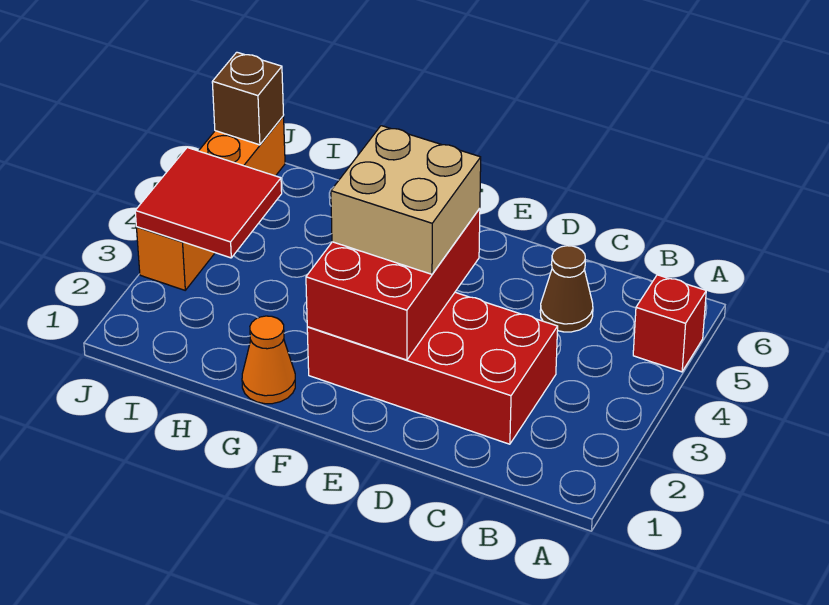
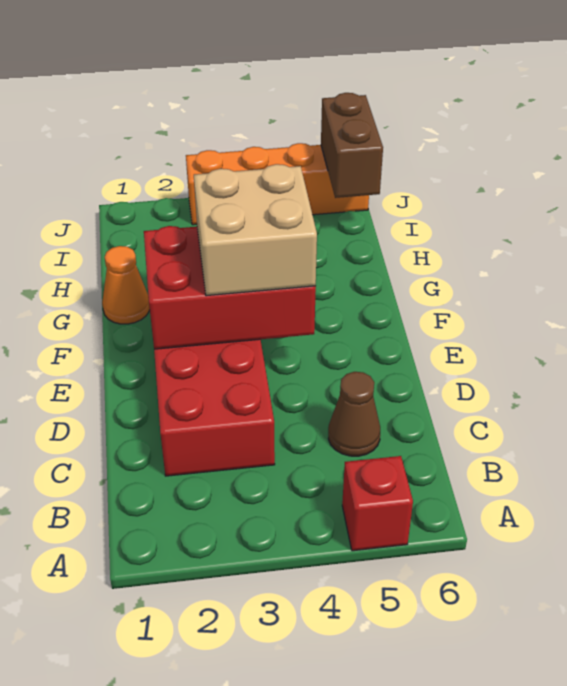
red tile I3:J4 level 2 -> none
brown brick J6 level 2 -> brown brick I6:J6 level 2

